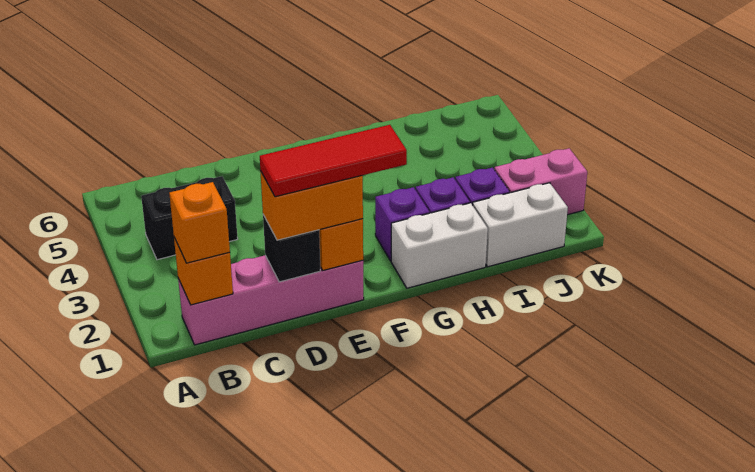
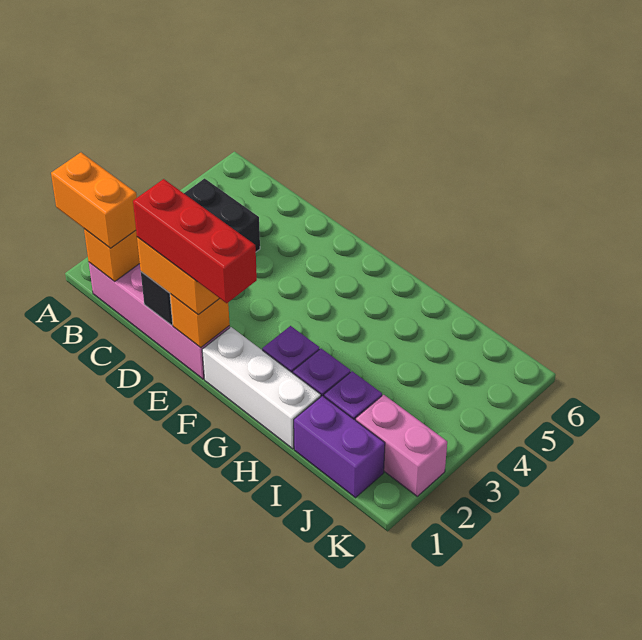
orange brick B1 level 3 -> orange brick A1:B1 level 3
red tile D1:F1 level 4 -> red brick D1:F1 level 4
white brick G1:H1 level 1 -> white brick F1:H1 level 1
white brick I1:J1 level 1 -> purple brick I1:J1 level 1

